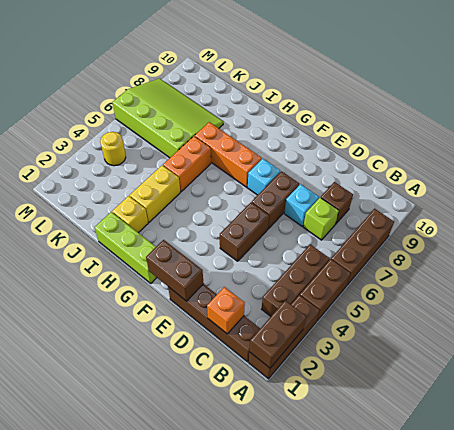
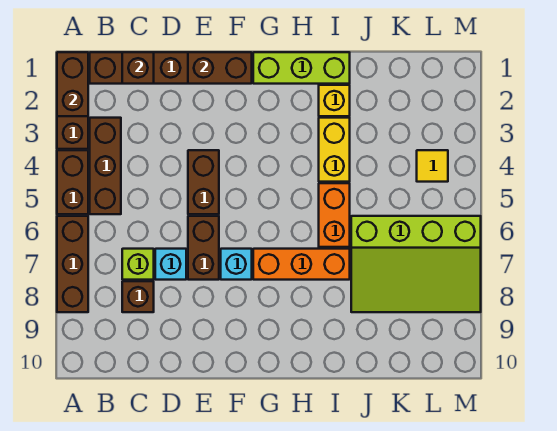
orange brick C1 level 2 -> brown brick C1 level 2
yellow round brick L4 level 1 -> yellow tile L4 level 1

